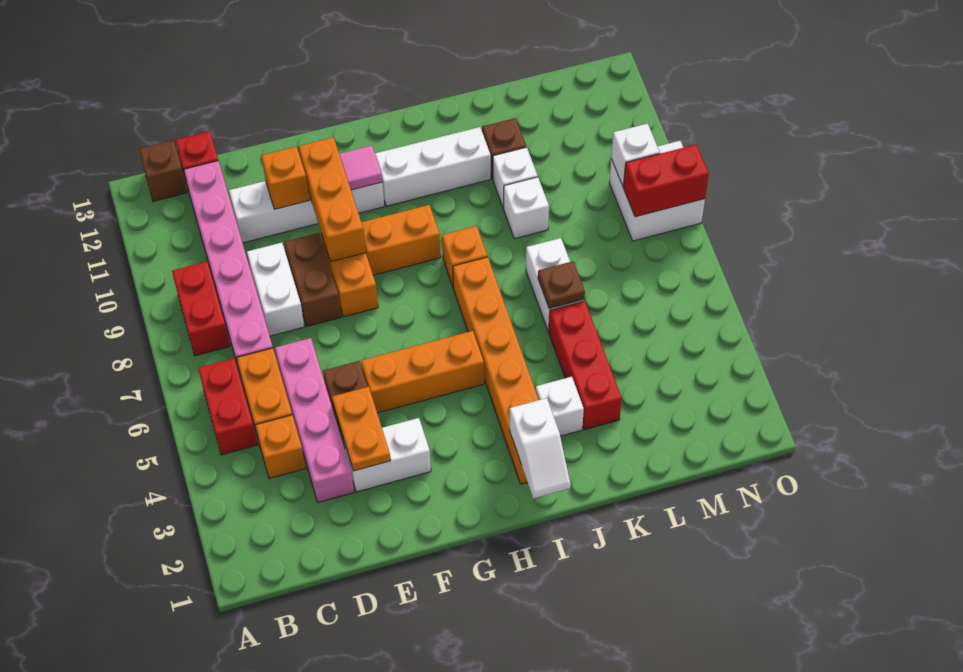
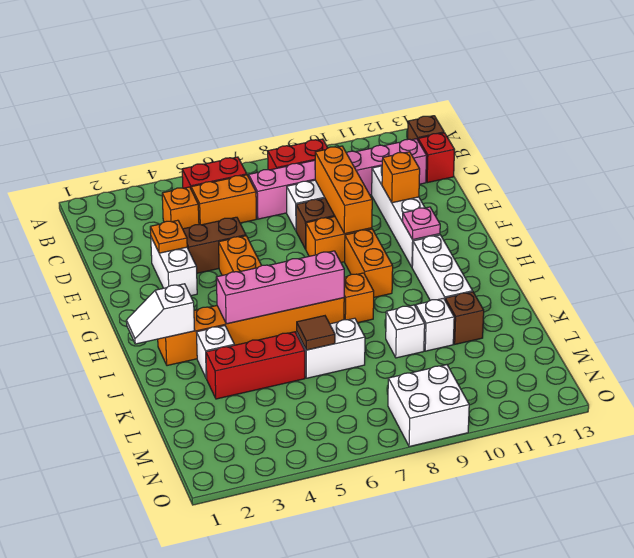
pink brick D3:D6 level 1 -> pink brick I4:I7 level 2
orange plate E3:E4 level 2 -> orange plate E3 level 2
orange brick F9:F11 level 2 -> orange brick D9:F9 level 2
pink tile G11 level 2 -> pink plate G11 level 2
brown plate K6 level 2 -> brown tile K6 level 2
red brick N8:O8 level 2 -> none
white brick N9 level 2 -> none

